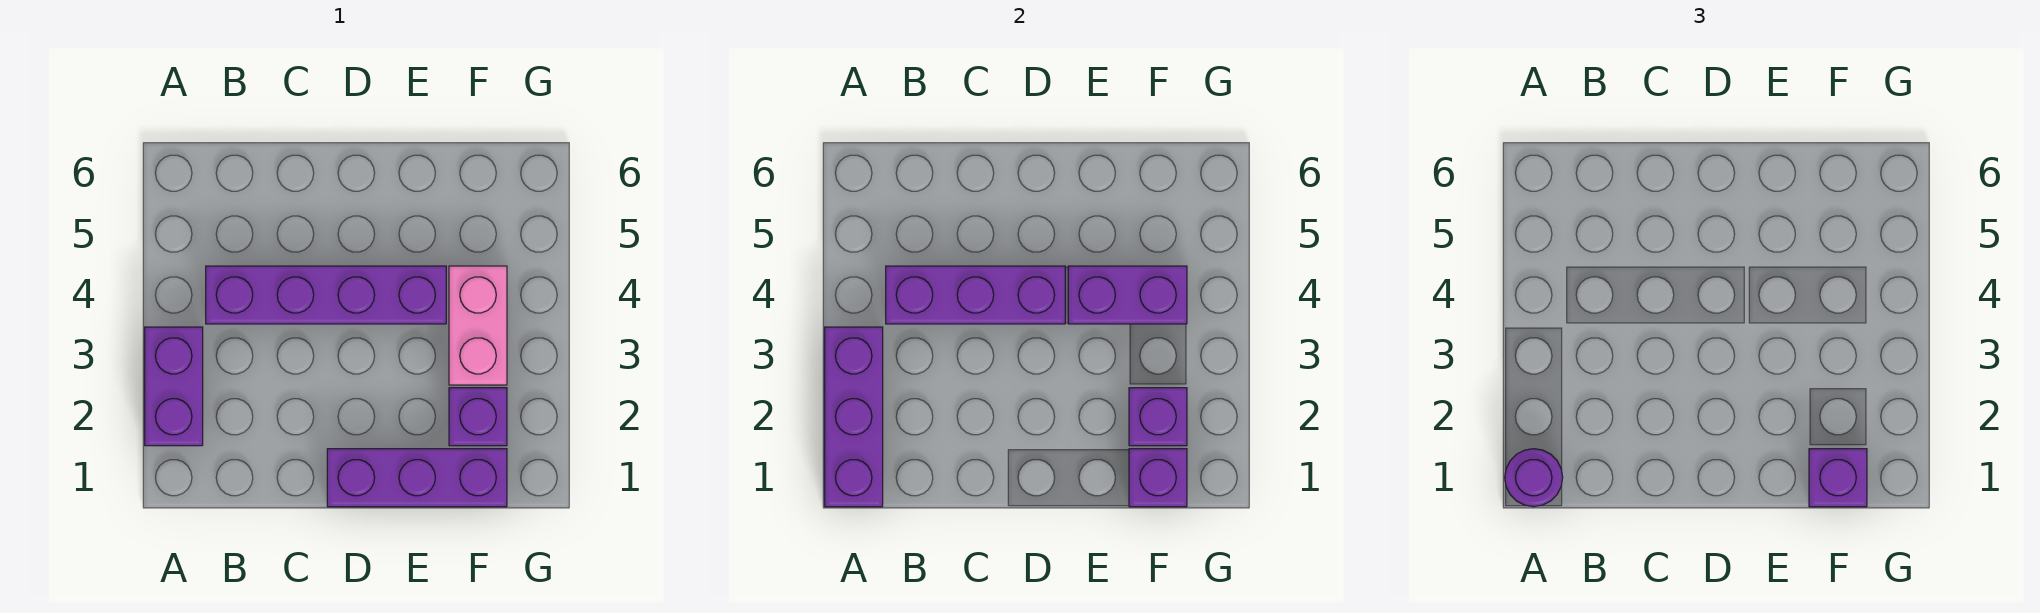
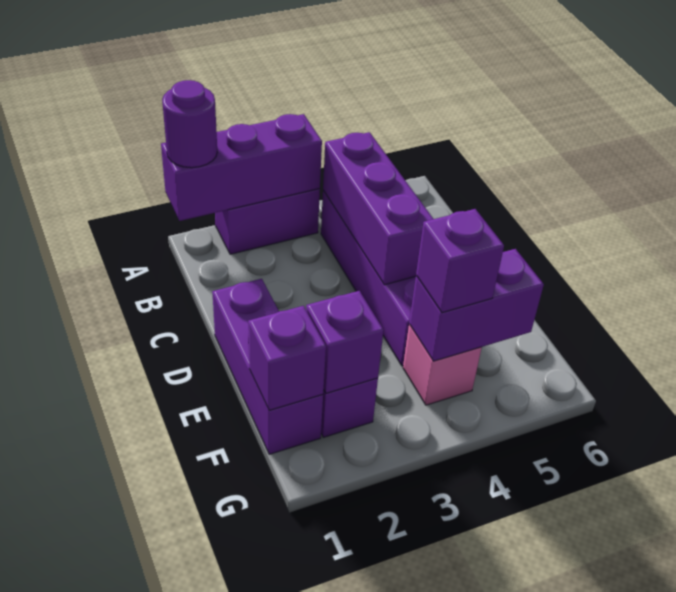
purple brick E4:F4 level 2 -> purple brick F4:F5 level 2
purple brick F1 level 3 -> purple brick F4 level 3
pink brick F3:F4 level 1 -> pink brick F4 level 1

